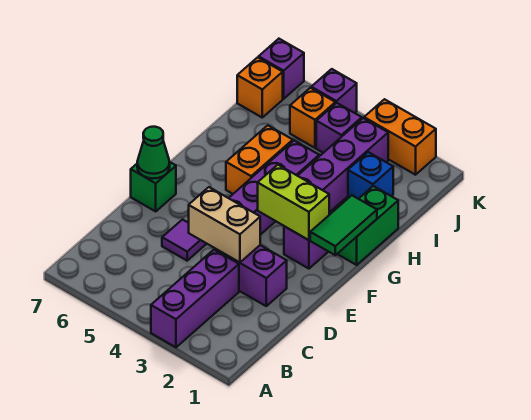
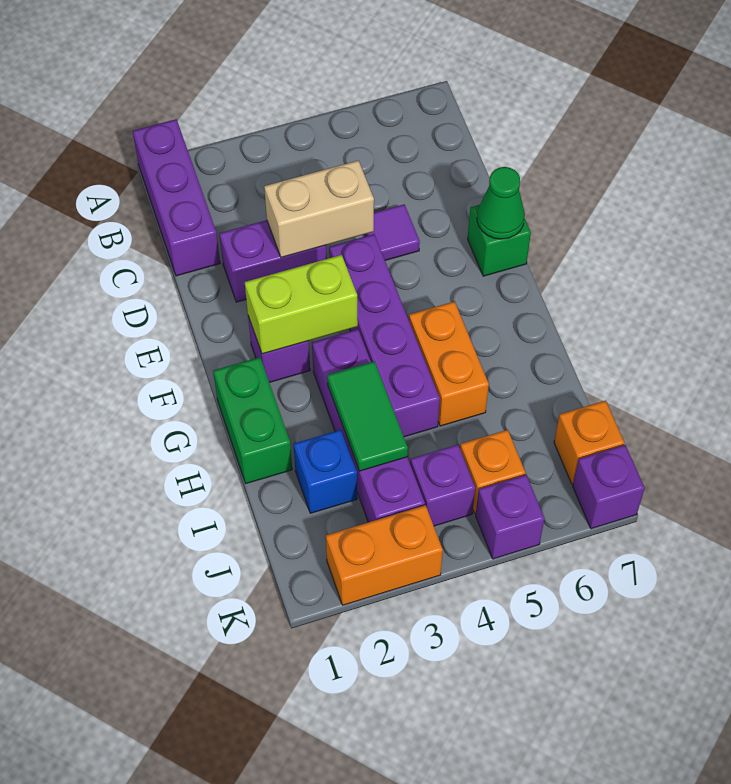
purple brick A3:C3 level 1 -> purple brick A1:C1 level 1
green tile F1:G1 level 2 -> green tile H3:I3 level 2

